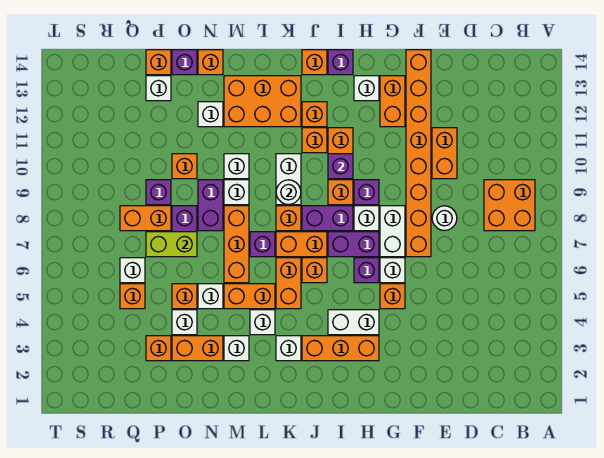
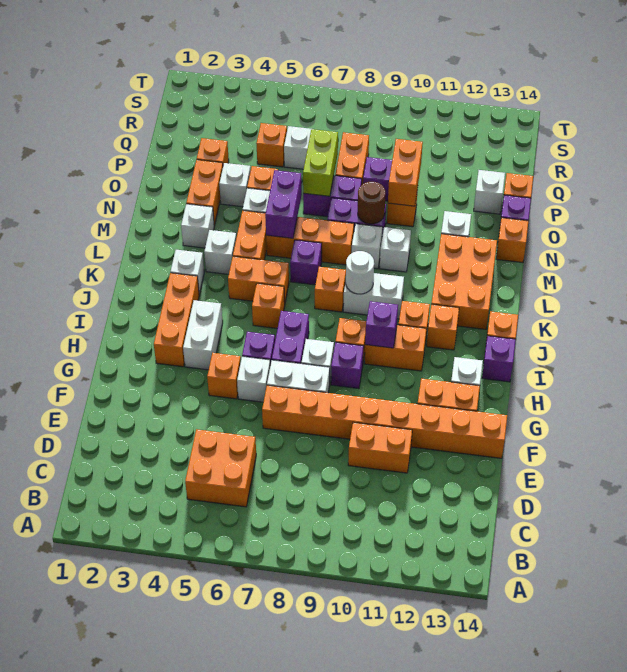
orange brick B8:C9 level 1 -> orange brick C5:D6 level 1
white round brick E8 level 1 -> none
purple brick I8:J8 level 1 -> purple brick M6:N6 level 2
orange brick J7:K7 level 1 -> orange brick O10:P10 level 2
none -> brown round brick N9 level 2

